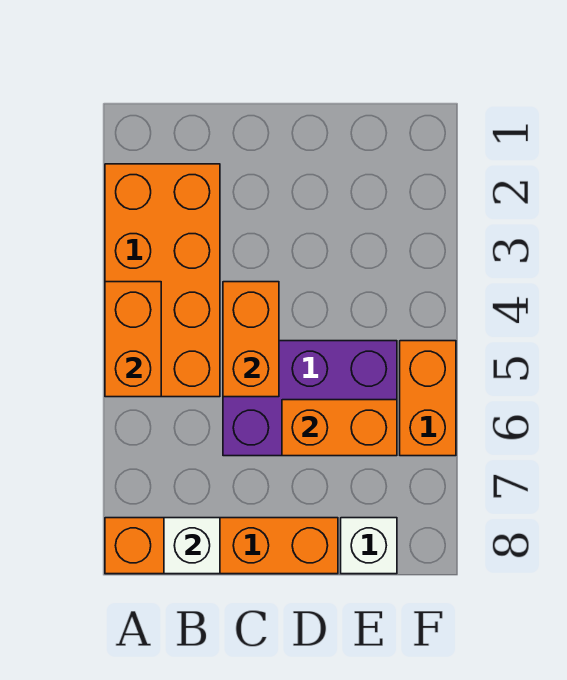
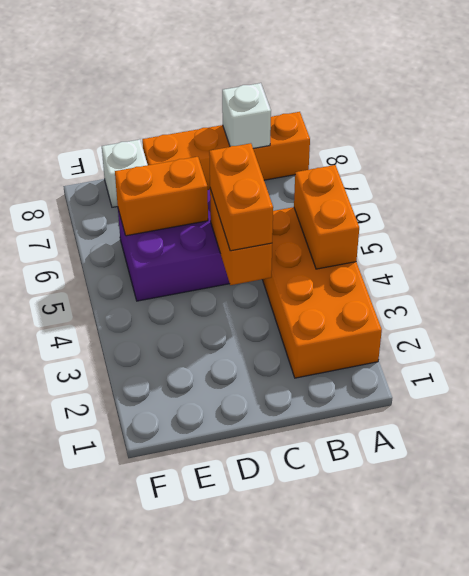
orange brick F5:F6 level 1 -> orange brick C4:C5 level 3

